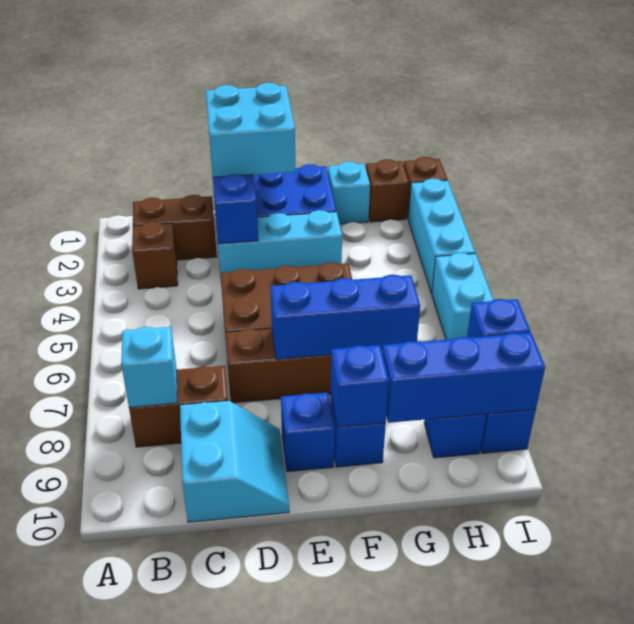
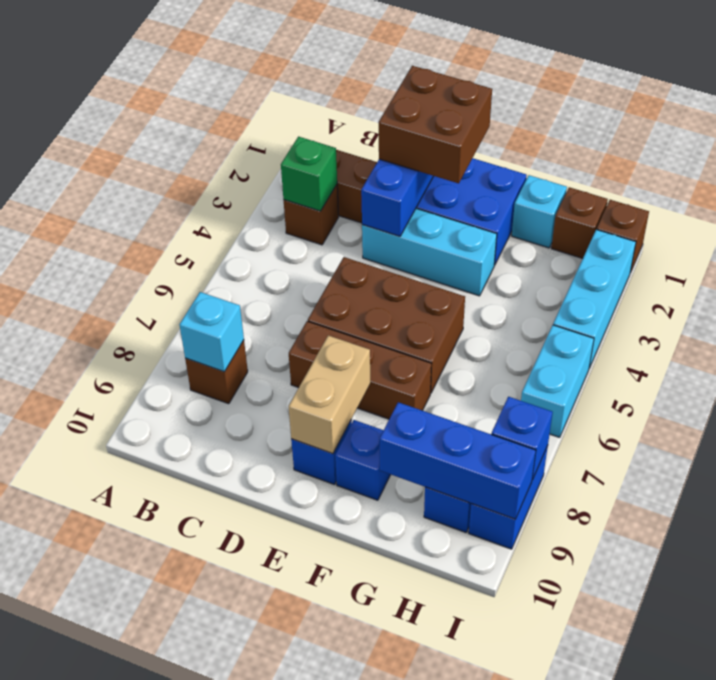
none -> green brick B3 level 2
brown brick B8:C8 level 1 -> brown brick B8 level 1
cyan slope C9:D10 level 1 top C -> none
cyan brick D1:E2 level 3 -> brown brick D1:E2 level 3
blue brick E7:G7 level 2 -> none
none -> tan brick E8:E9 level 2
blue brick F9 level 2 -> none

